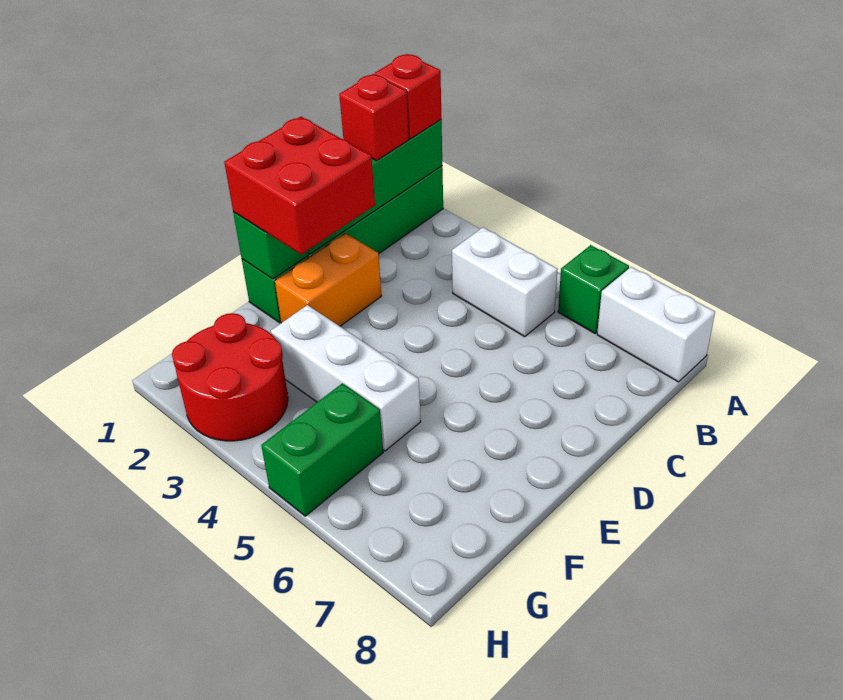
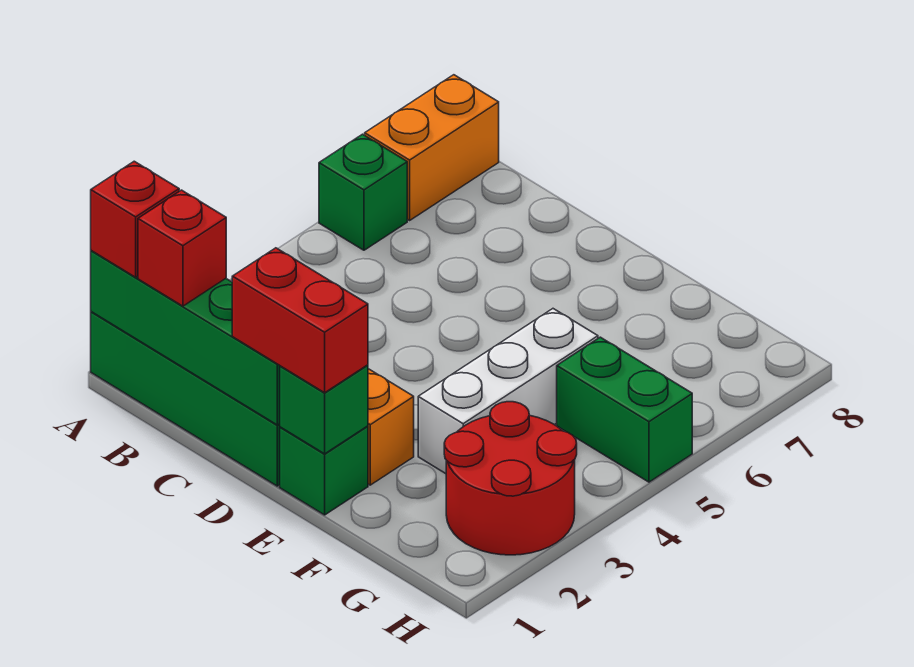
white brick A7:A8 level 1 -> orange brick A7:A8 level 1
white brick B4:B5 level 1 -> none
red brick D1:E2 level 3 -> red brick D1:E1 level 3

